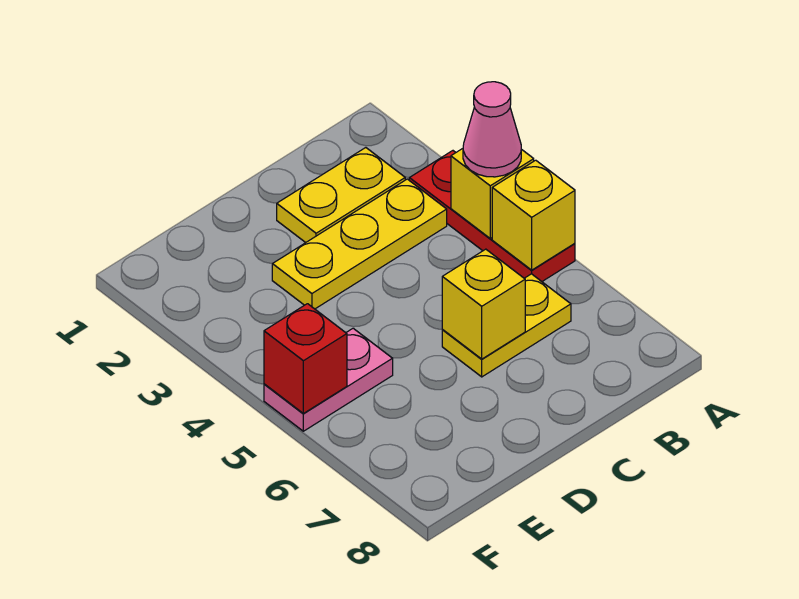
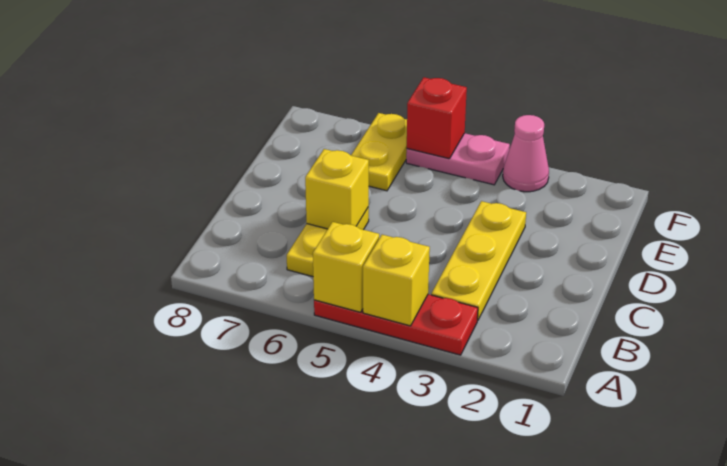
pink cone A4 level 3 -> pink cone F3 level 1
yellow plate B2:C2 level 1 -> yellow plate E6:F6 level 1
pink plate E5:F5 level 1 -> pink plate F4:F5 level 1

